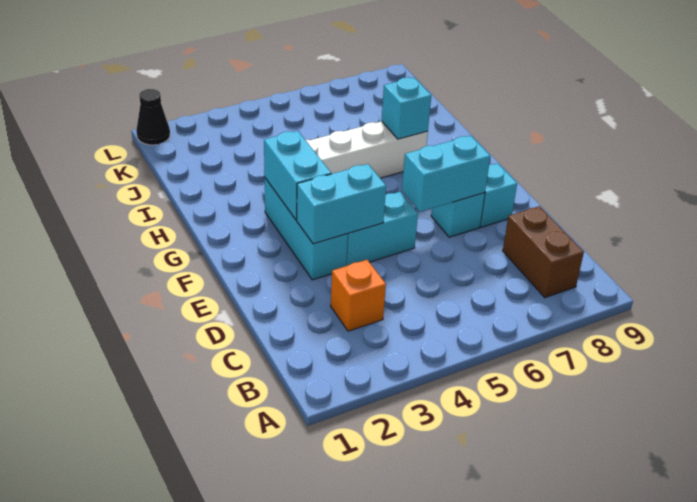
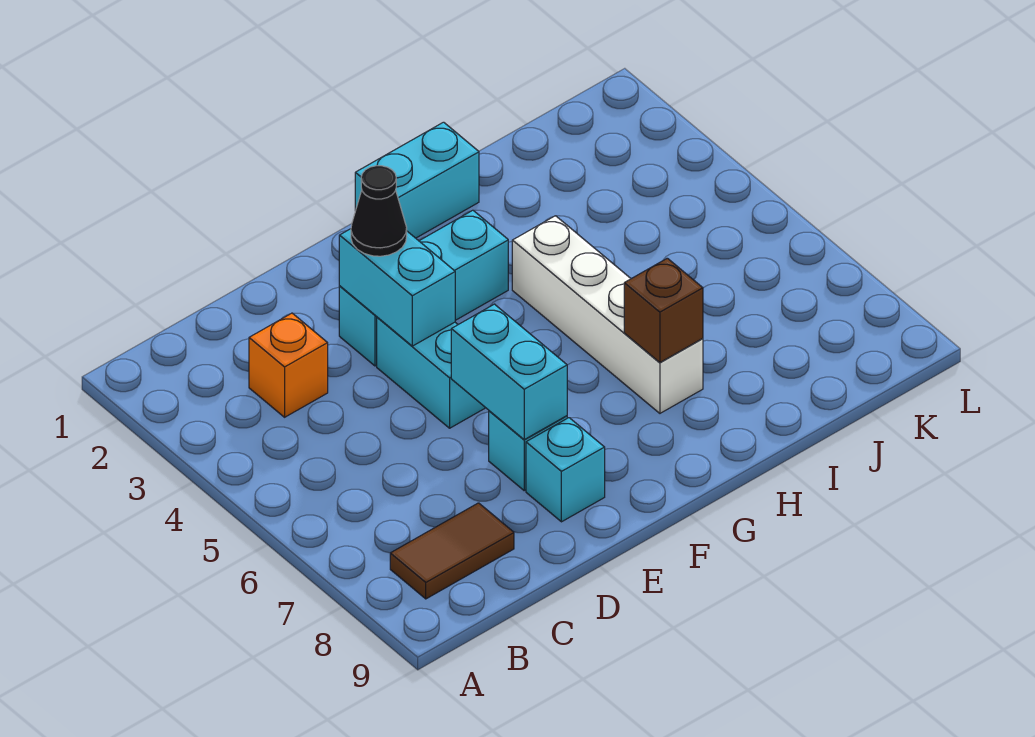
brown brick B8:C8 level 1 -> brown tile B8:C8 level 1
cyan brick F3:G3 level 2 -> cyan brick G1:H1 level 1
cyan brick H7 level 2 -> brown brick H7 level 2
black cone L1 level 1 -> black cone E3 level 3

